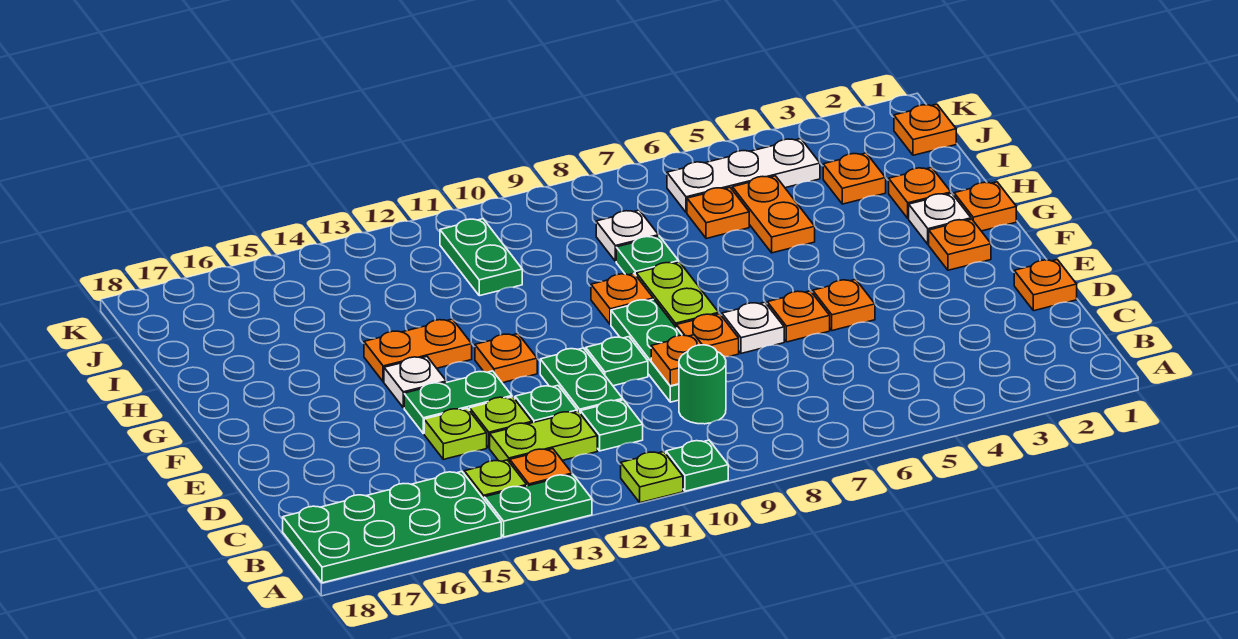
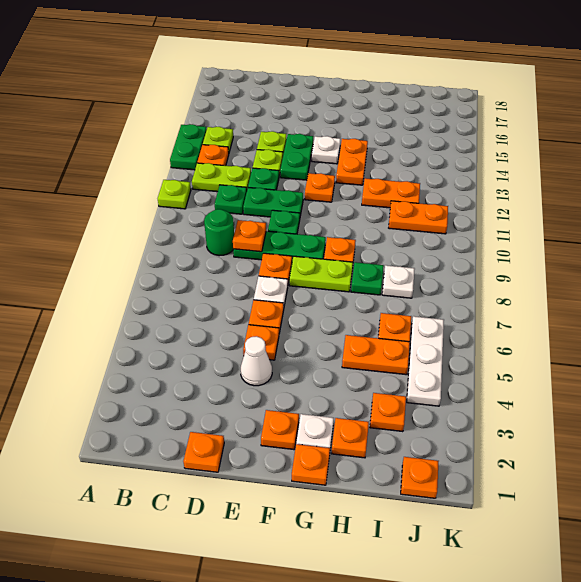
green plate A10 level 1 -> none
green plate A15:B18 level 1 -> none
lime plate C12:C13 level 1 -> lime plate B12:C12 level 1
none -> white cone E4 level 1
none -> orange plate H12:I12 level 1
green plate I11:J11 level 1 -> orange plate I11:J11 level 1

